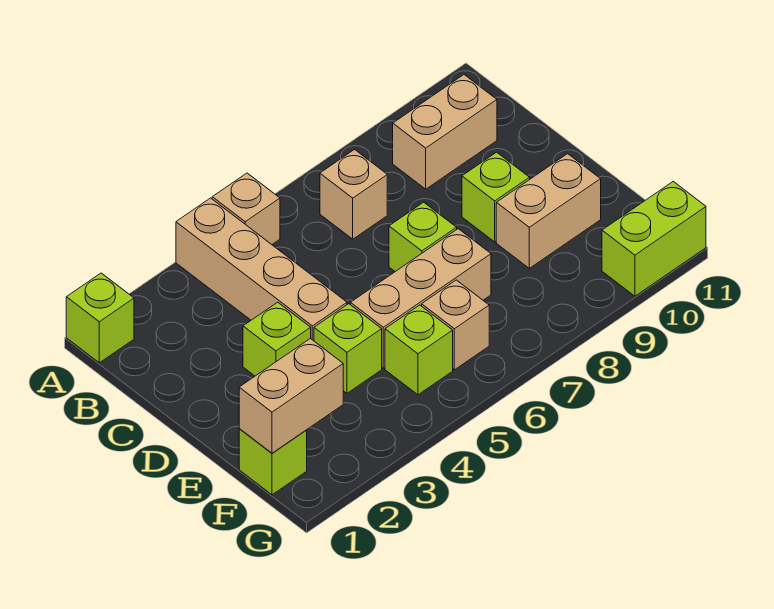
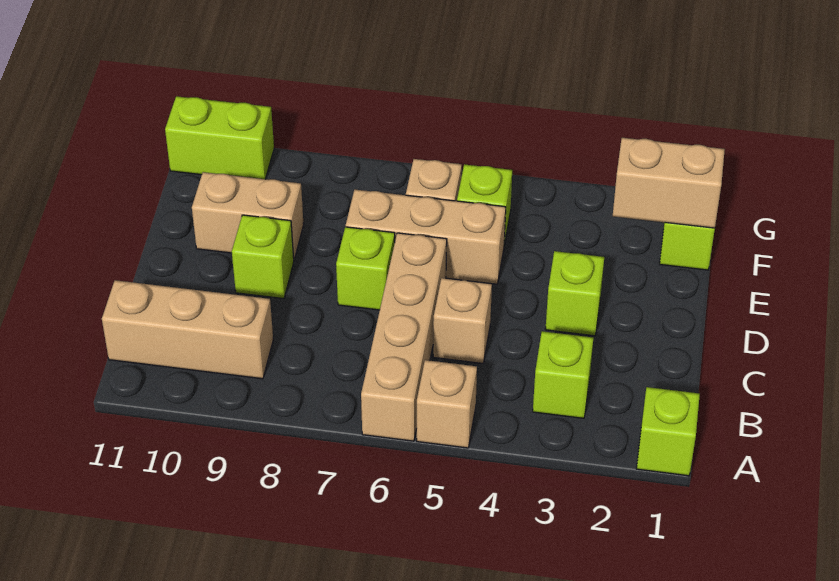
tan brick A4:D4 level 1 -> tan brick A6:D6 level 1
tan brick B7 level 1 -> tan brick C5 level 1
tan brick B9:B10 level 1 -> tan brick B9:B11 level 1
lime brick E4 level 1 -> lime brick B3 level 1

